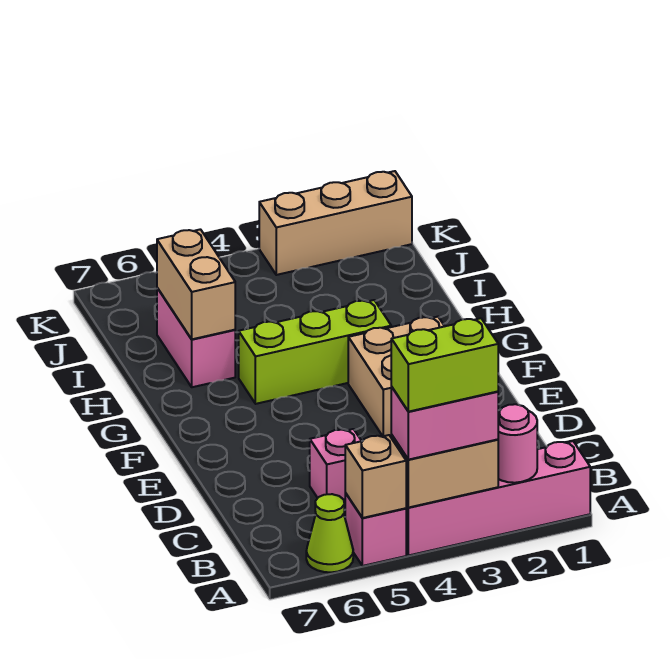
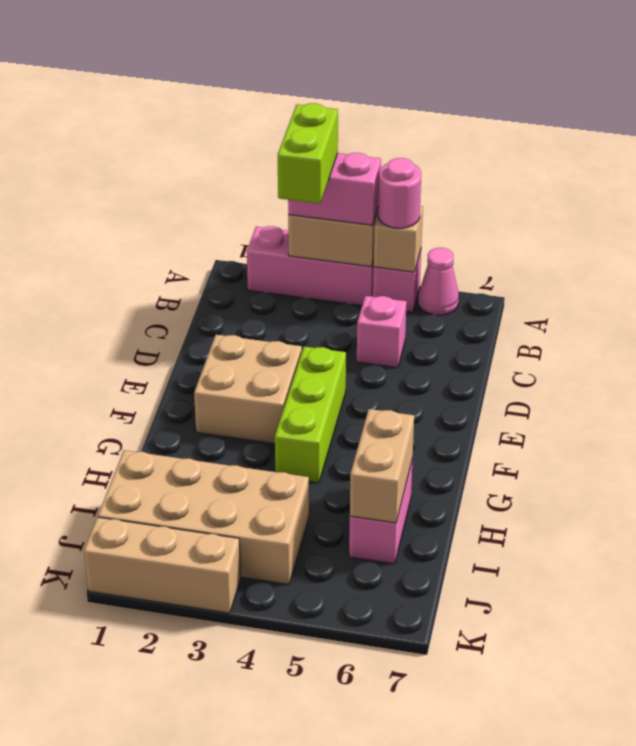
pink brick A1:A4 level 1 -> pink brick A2:A4 level 1
pink round brick A2 level 2 -> pink round brick A5 level 3
lime brick A3:A4 level 4 -> lime brick A3:B3 level 4
lime cone A6 level 1 -> pink cone A6 level 1
lime brick G3:G5 level 1 -> lime brick E4:G4 level 1
none -> tan brick I1:J4 level 1

